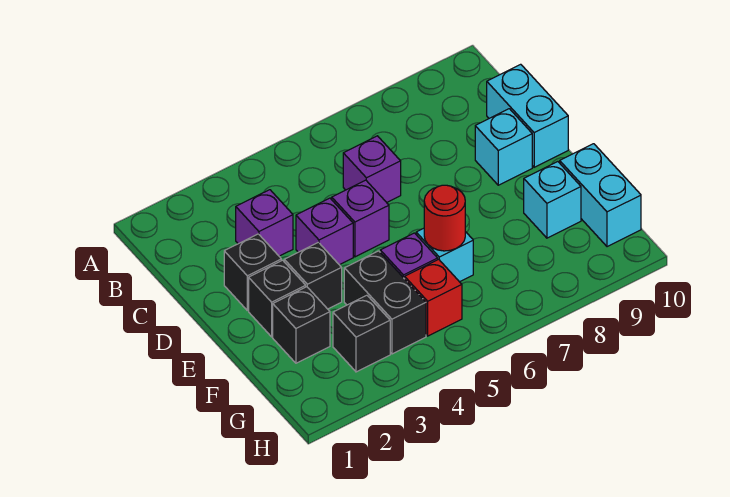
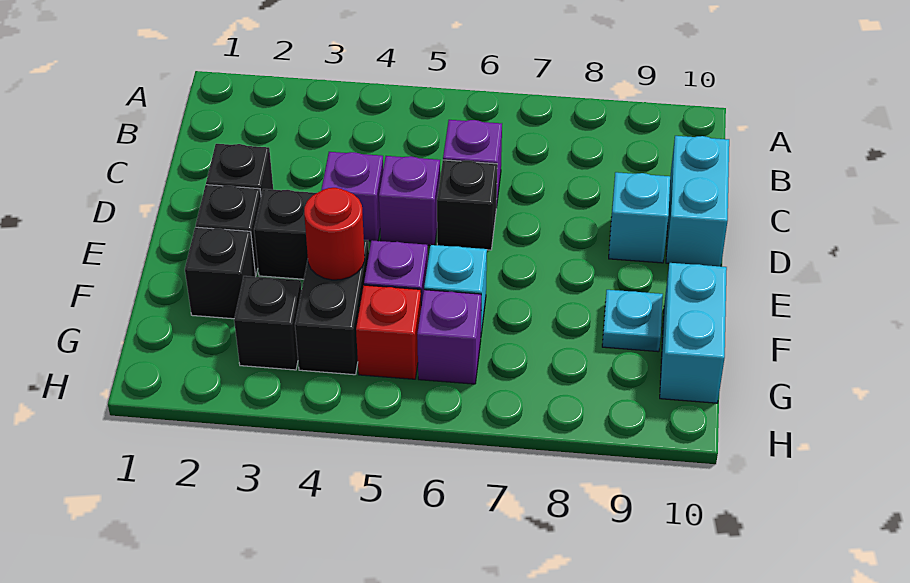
purple brick C3 level 1 -> purple brick G6 level 1
none -> black brick D6 level 1
red round brick F6 level 2 -> red round brick F4 level 2
cyan brick F9 level 1 -> cyan plate F9 level 1

